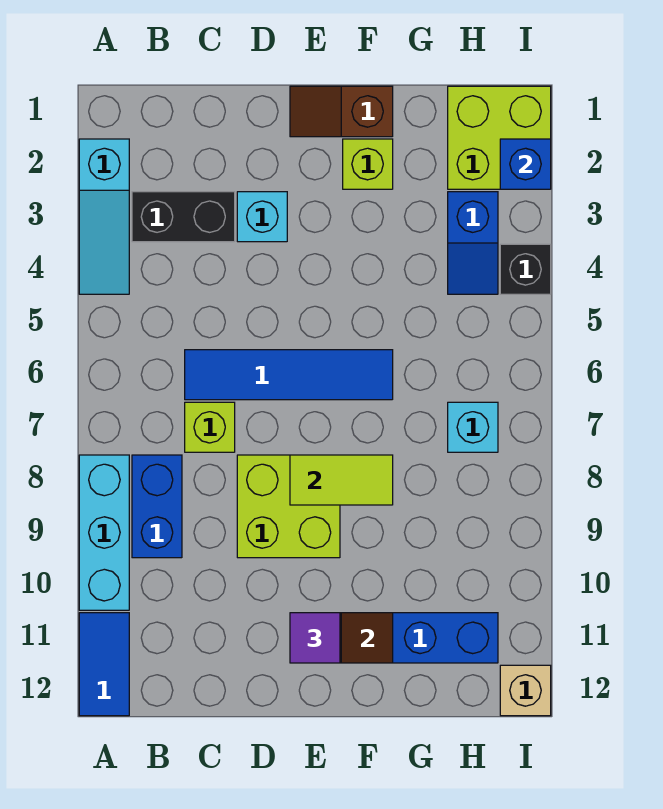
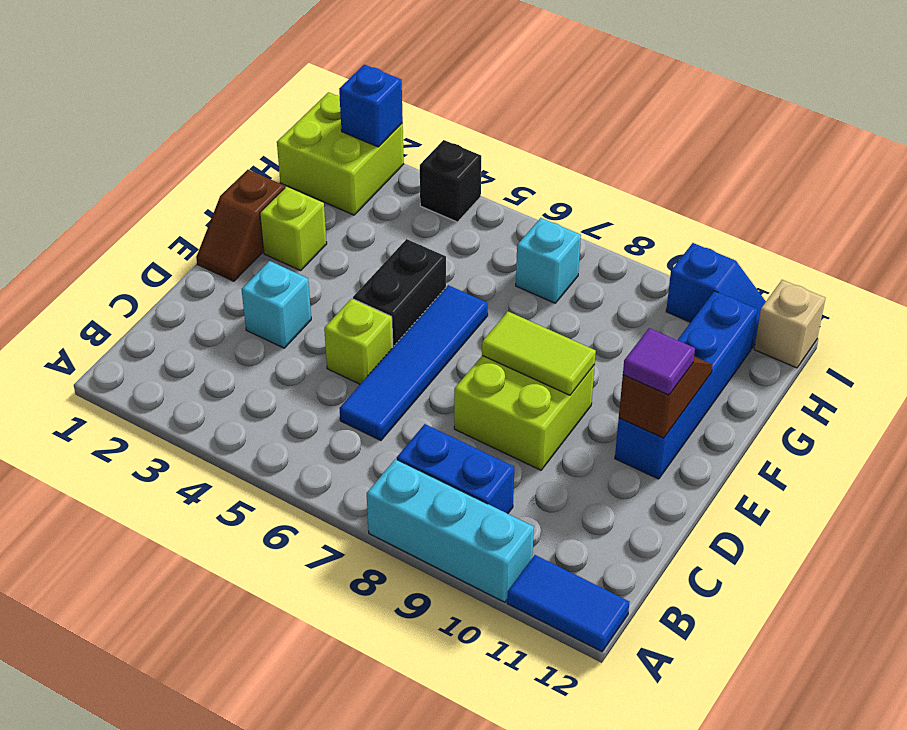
cyan slope A2:A4 level 1 top 2 -> none
black brick B3:C3 level 1 -> black brick E5:F5 level 1
lime brick C7 level 1 -> lime brick D5 level 1
lime tile E8:F8 level 2 -> lime tile E8:E9 level 2
blue slope H3:H4 level 1 top 3 -> blue slope I10:I11 level 1 top 10

